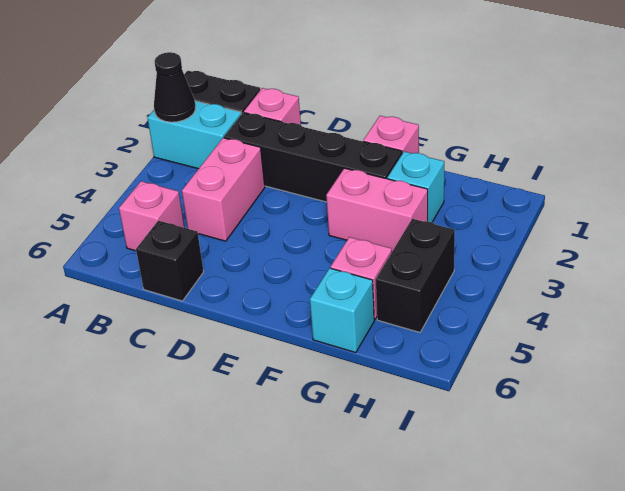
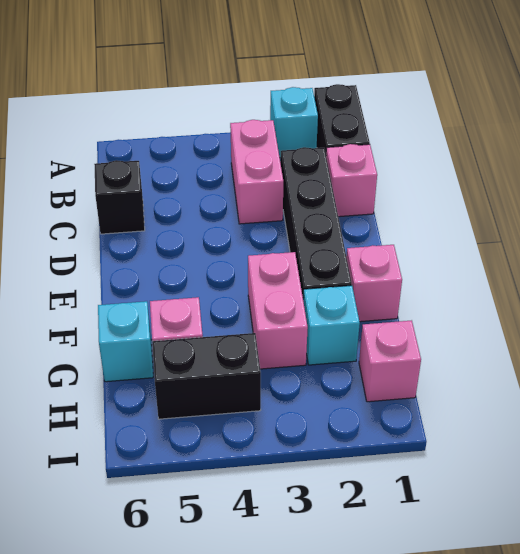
cyan brick A2:B2 level 1 -> cyan brick A2 level 1
black cone A2 level 2 -> none
pink brick B5 level 1 -> pink brick H1 level 1
pink brick C3:C4 level 1 -> pink brick B3:C3 level 1

